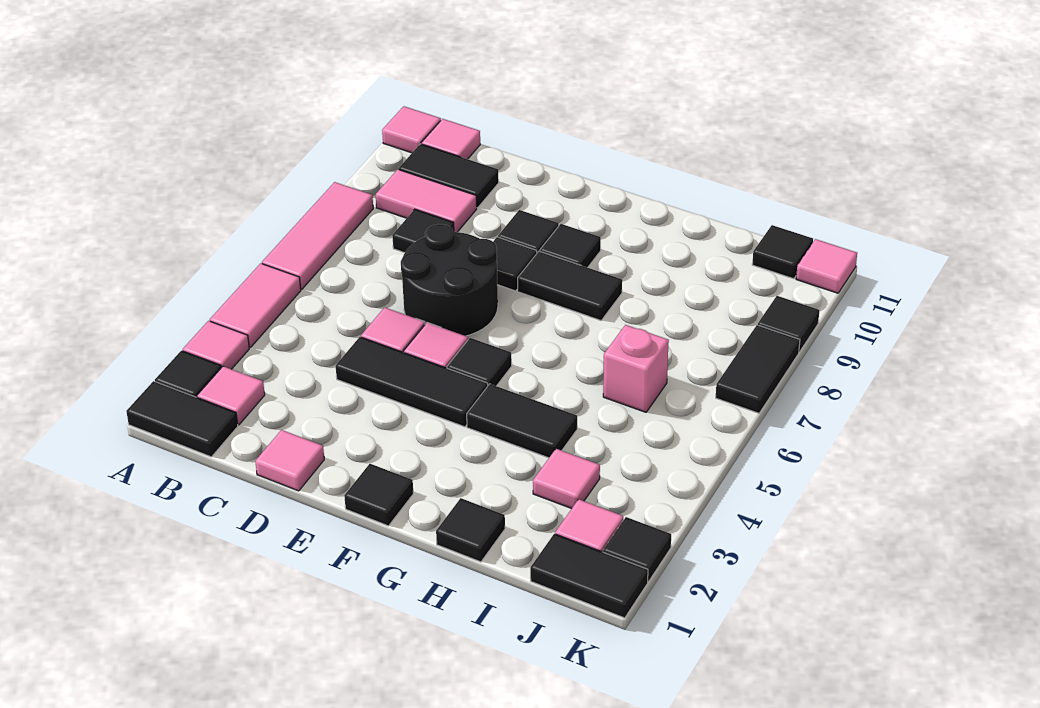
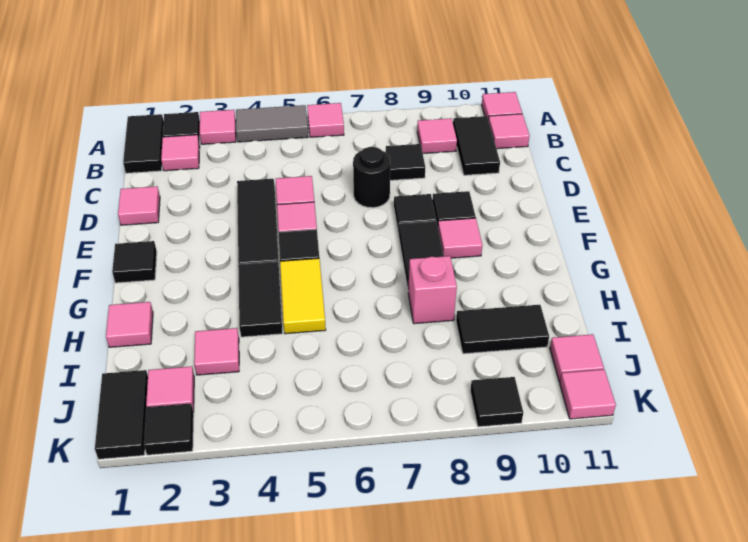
pink tile A4:A5 level 1 -> grey tile A4:A5 level 1
pink tile A6:A8 level 1 -> pink tile A6 level 1
pink tile B9:C9 level 1 -> pink tile B9 level 1
black round brick D6:E7 level 1 -> black round brick D7 level 1
black tile F9 level 1 -> pink tile F9 level 1
none -> yellow tile G5:H5 level 1
black tile H1 level 1 -> pink tile H1 level 1
pink brick I6 level 1 -> pink brick H8 level 1
black tile J11 level 1 -> pink tile J11 level 1
black tile K7:K8 level 1 -> black tile I9:I10 level 1

